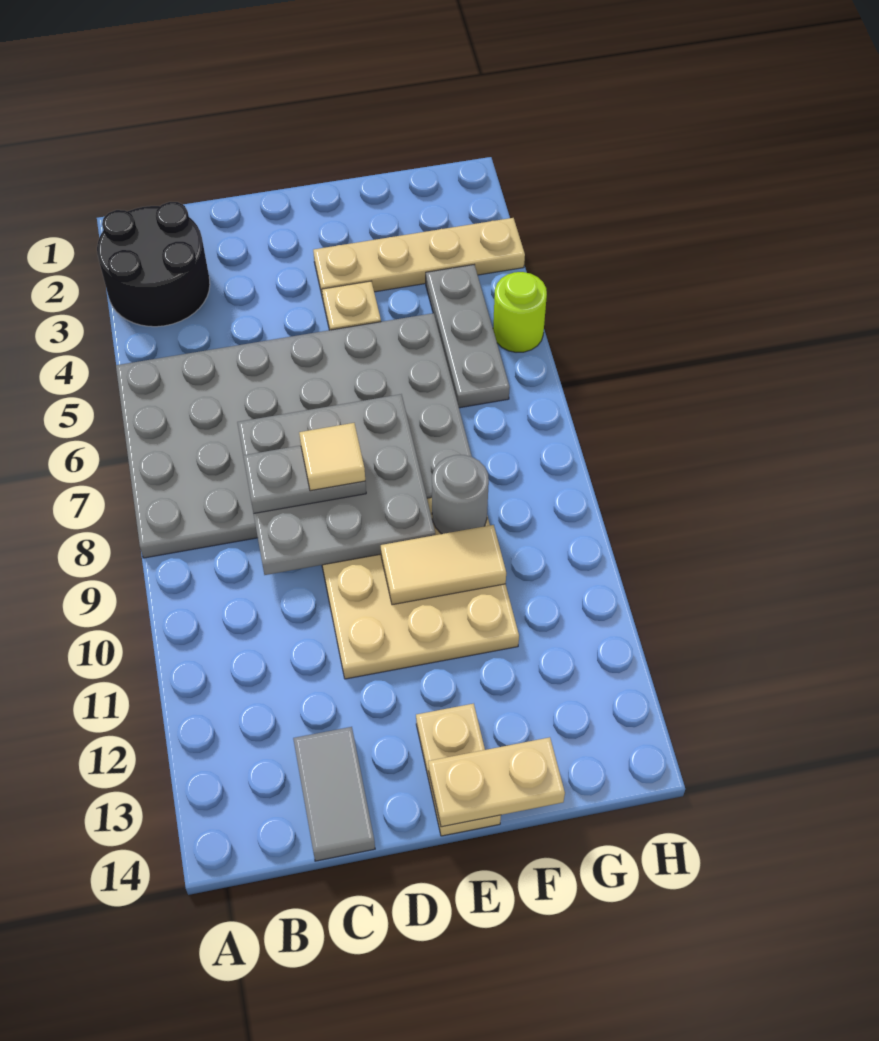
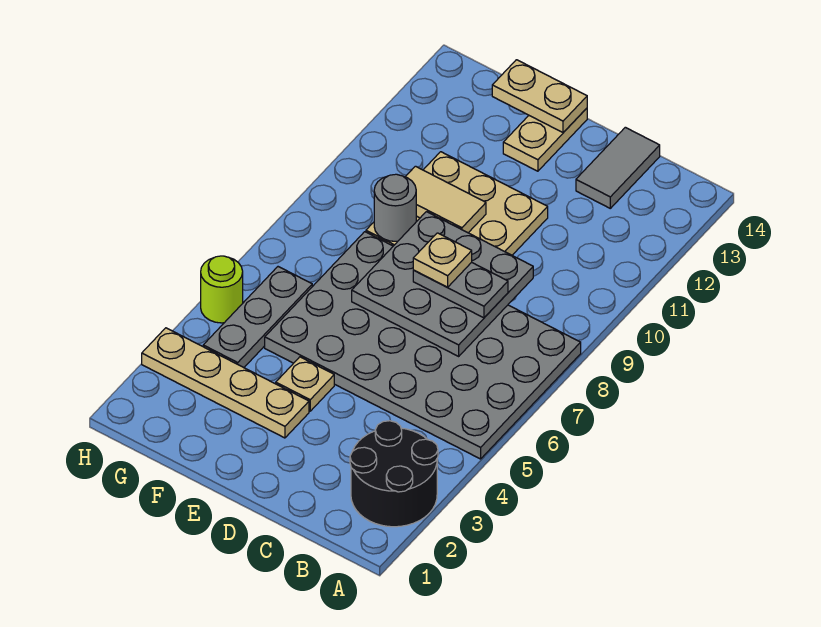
tan tile D8 level 4 -> tan plate D8 level 4

